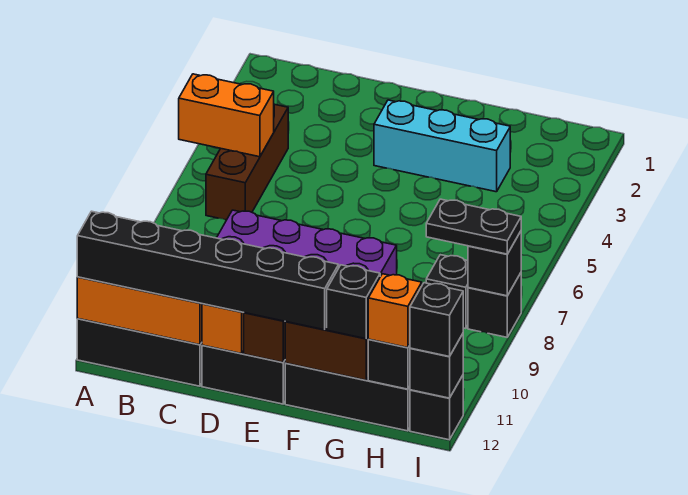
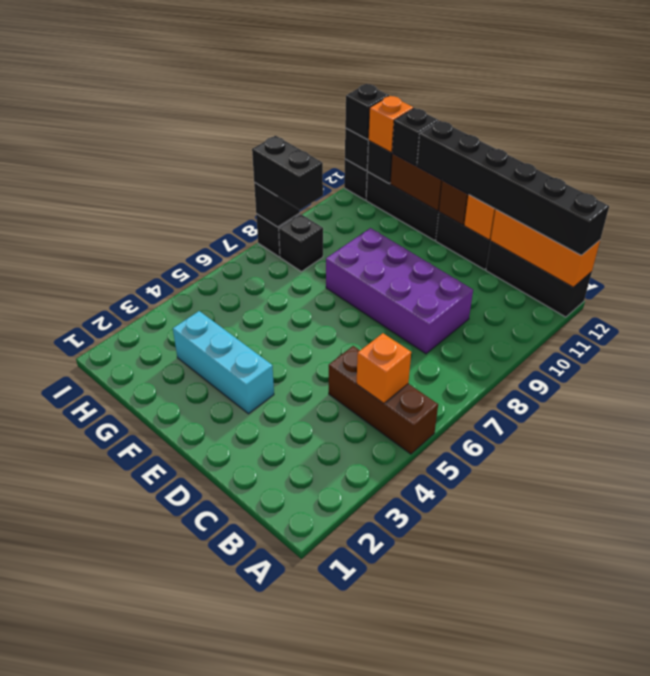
orange brick A5:B5 level 2 -> orange brick B5 level 2
brown brick B4:B6 level 1 -> brown brick A5:C5 level 1
black plate H8:I8 level 3 -> black brick H8:I8 level 3

